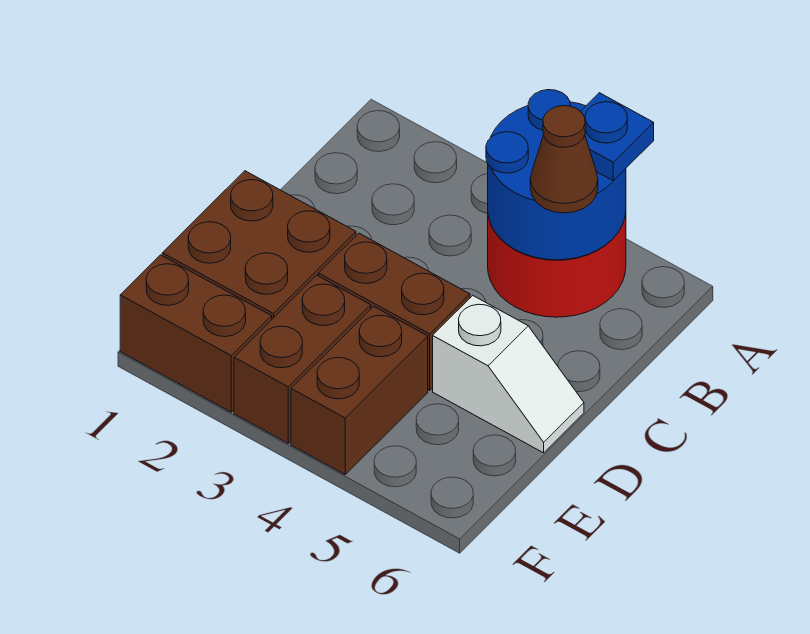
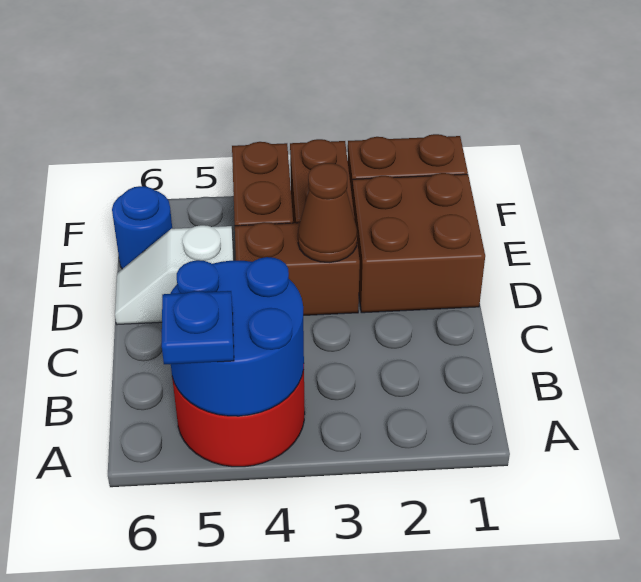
brown cone B5 level 3 -> brown cone D3 level 2
none -> blue round brick E6 level 1

